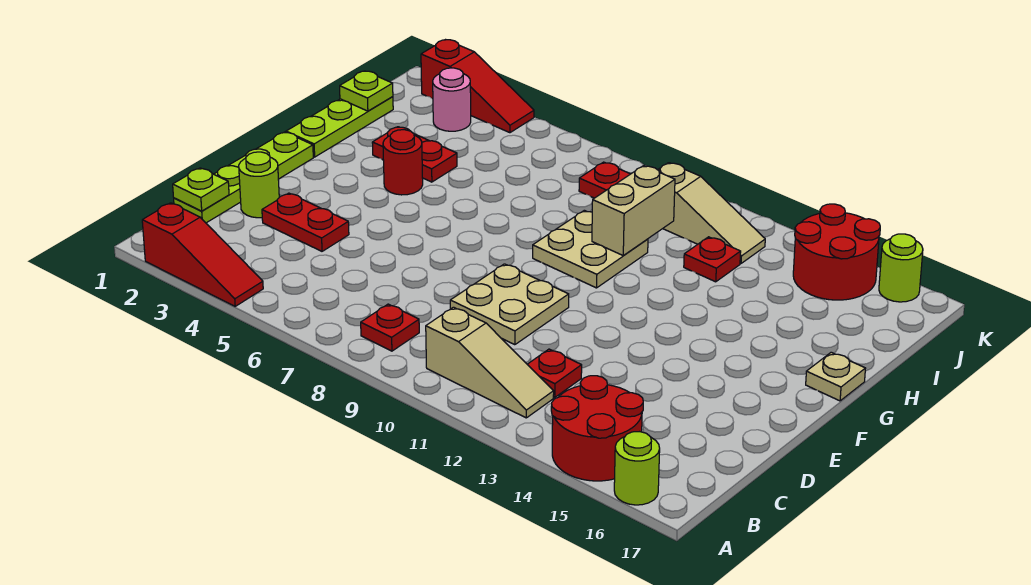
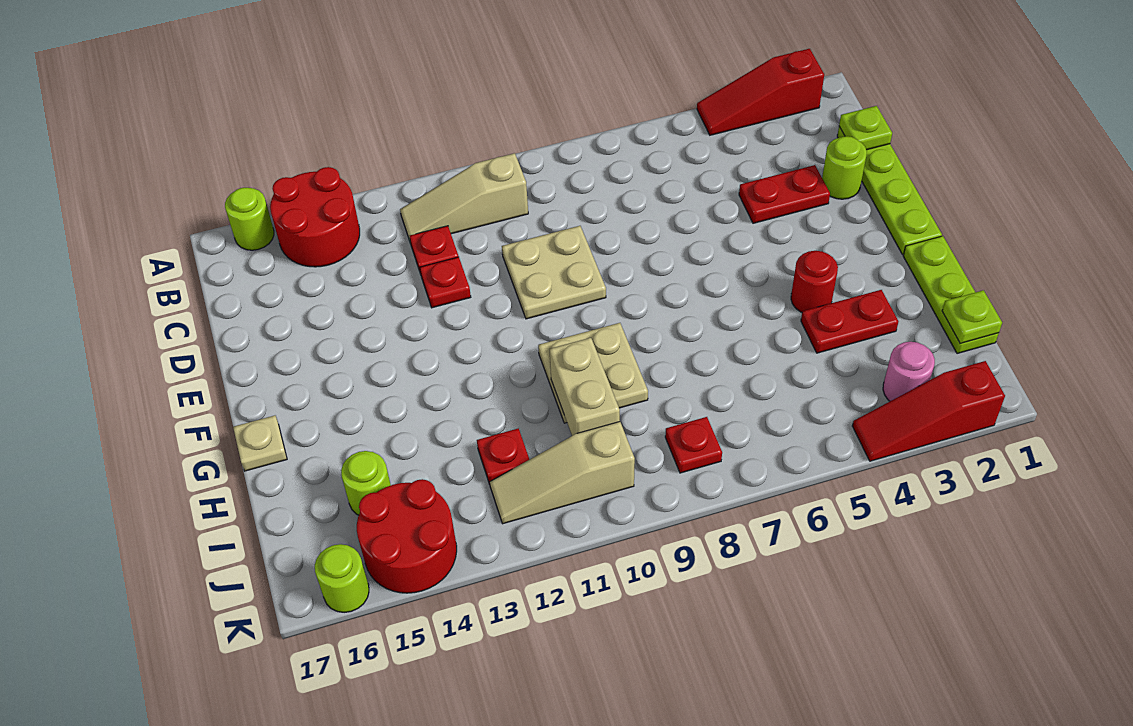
red plate B8 level 1 -> red plate D12 level 1
none -> lime round brick I15 level 1

